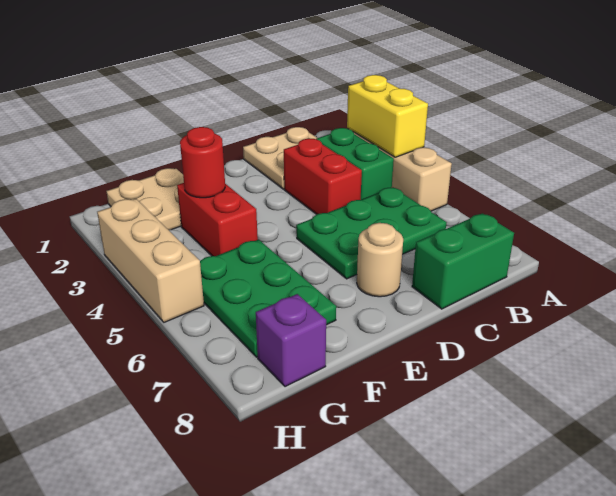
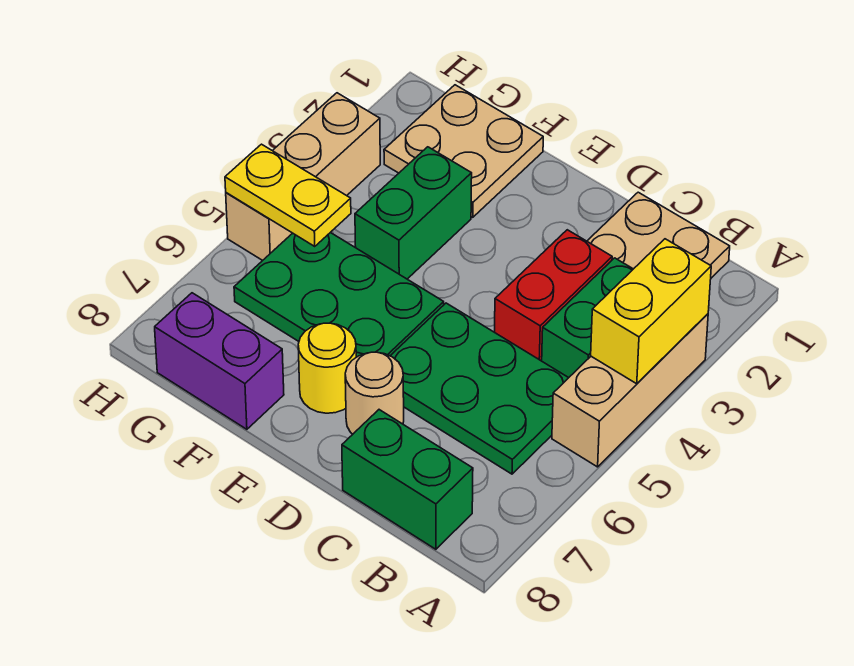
none -> yellow round brick E7 level 1
red brick F3:F4 level 1 -> green brick F3:F4 level 1
red round brick F3 level 2 -> none
green plate F5:G7 level 1 -> green plate E5:G6 level 1
none -> yellow plate G5:H5 level 2
purple brick G8 level 1 -> purple brick F8:G8 level 1

